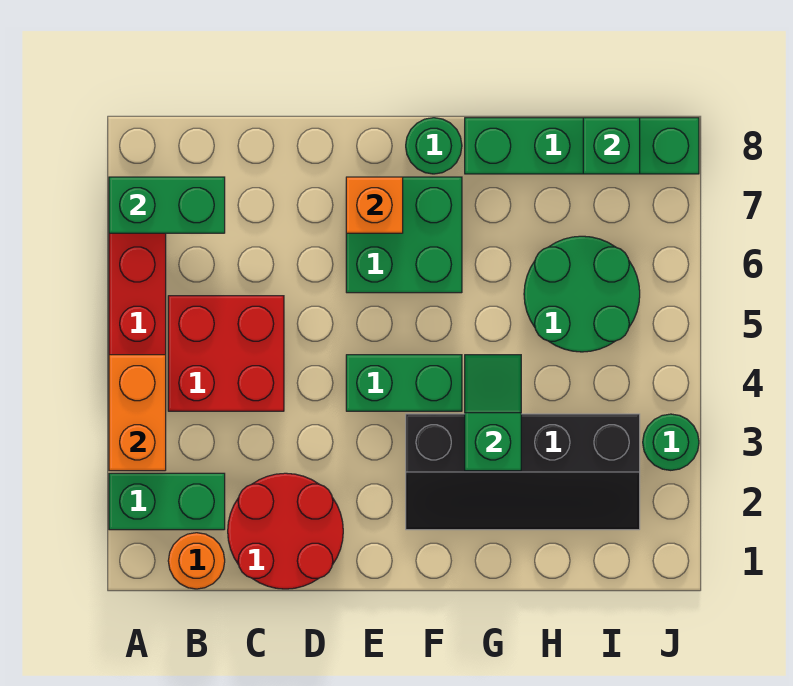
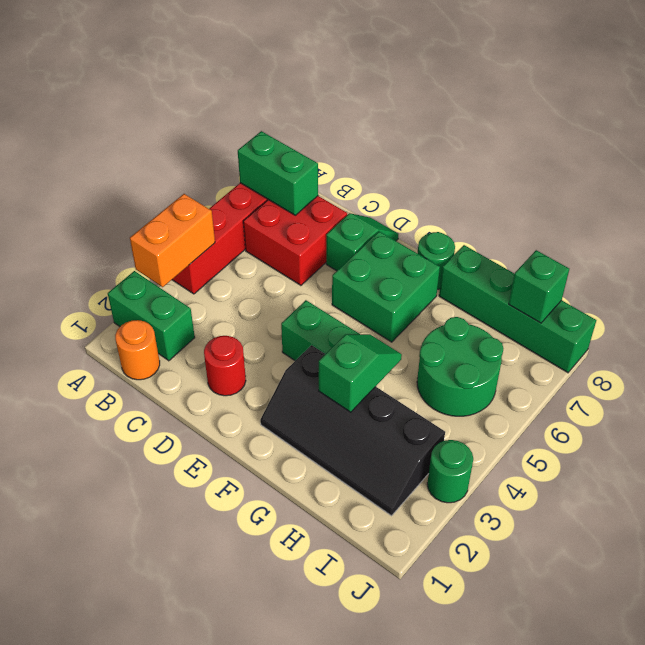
red brick B4:C5 level 1 -> red brick B6:C7 level 1
red round brick C1:D2 level 1 -> red round brick D2 level 1
none -> green slope D7:D8 level 1 top 7
orange brick E7 level 2 -> none

